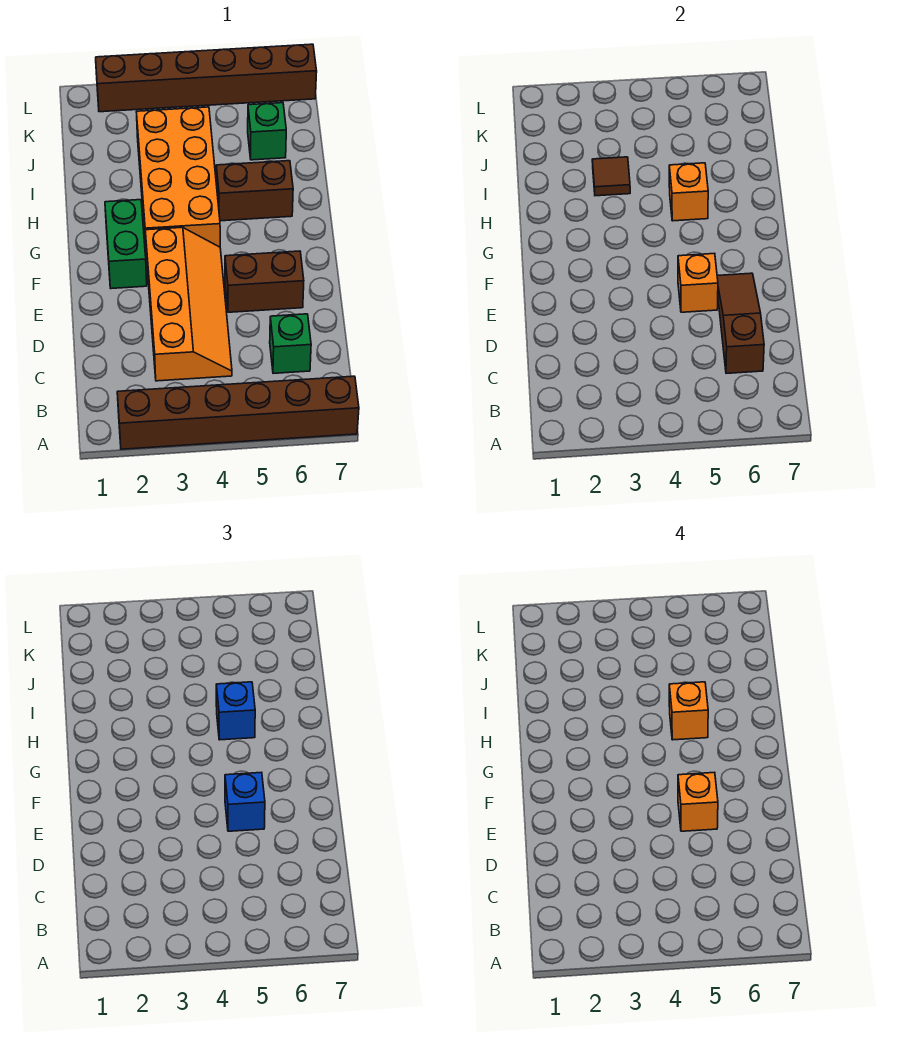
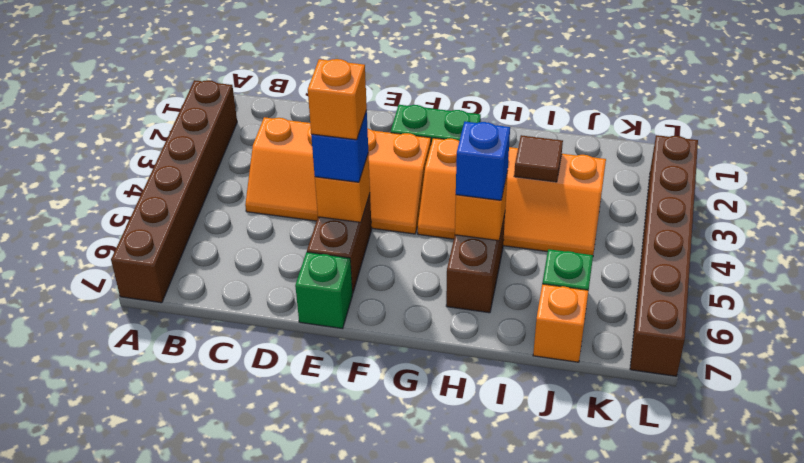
green brick C6 level 1 -> green brick E7 level 1
brown slope C6:E6 level 2 top C -> none
orange brick G3:J4 level 1 -> orange slope G3:J4 level 1 top 3
orange brick H5 level 4 -> orange brick J7 level 1

